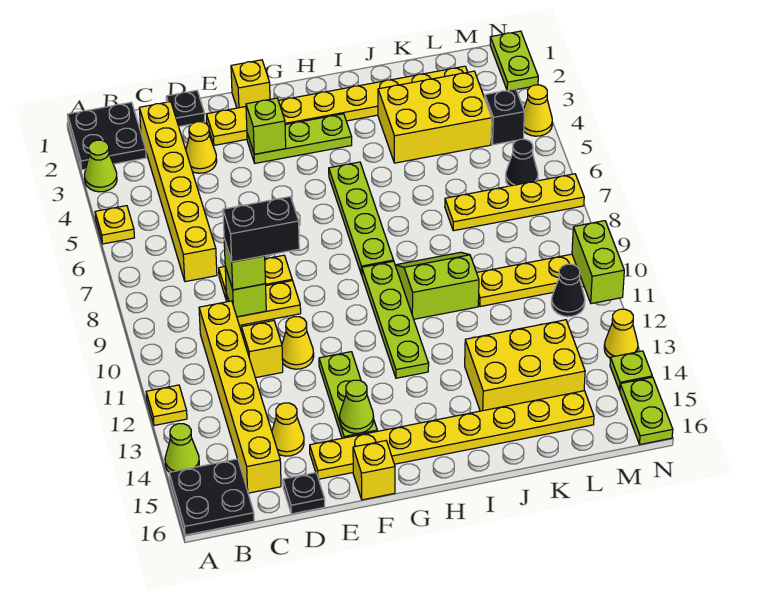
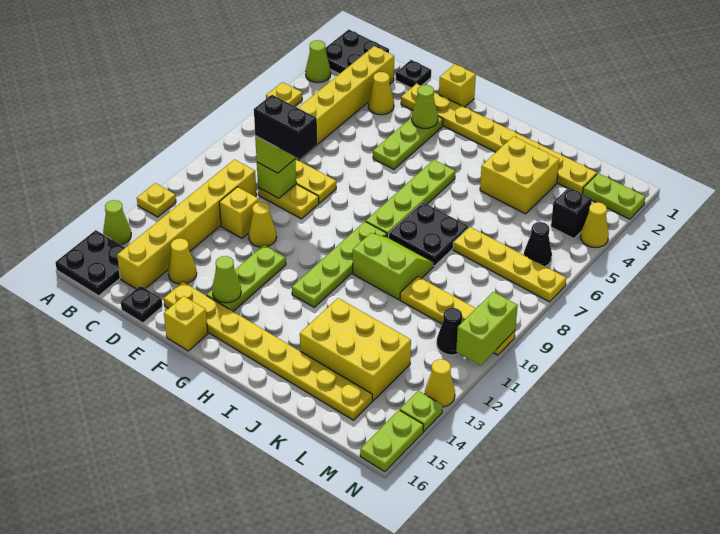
lime plate F3:H3 level 1 -> lime plate F3:F5 level 1
lime brick F3 level 2 -> lime cone F3 level 2
none -> black plate I7:J8 level 1
yellow brick J3:L4 level 1 -> yellow brick J3:K4 level 1
lime plate N1:N2 level 1 -> lime plate M2:N2 level 1

